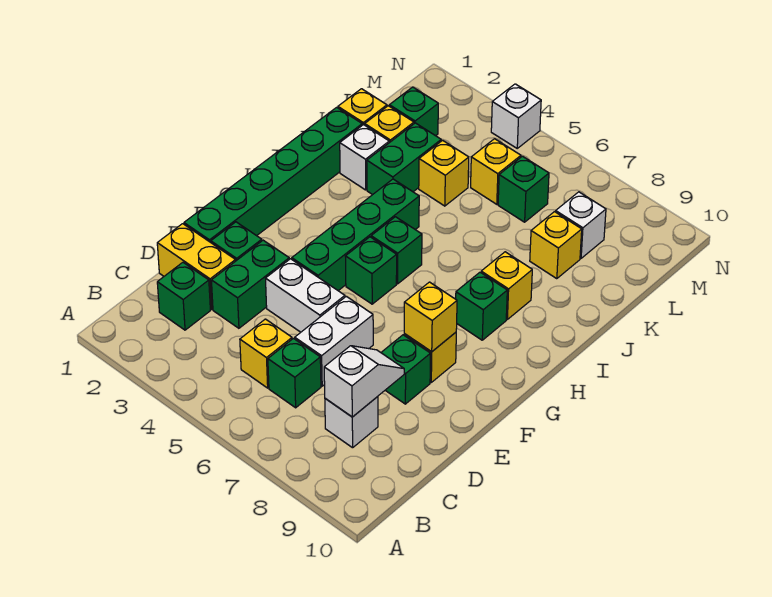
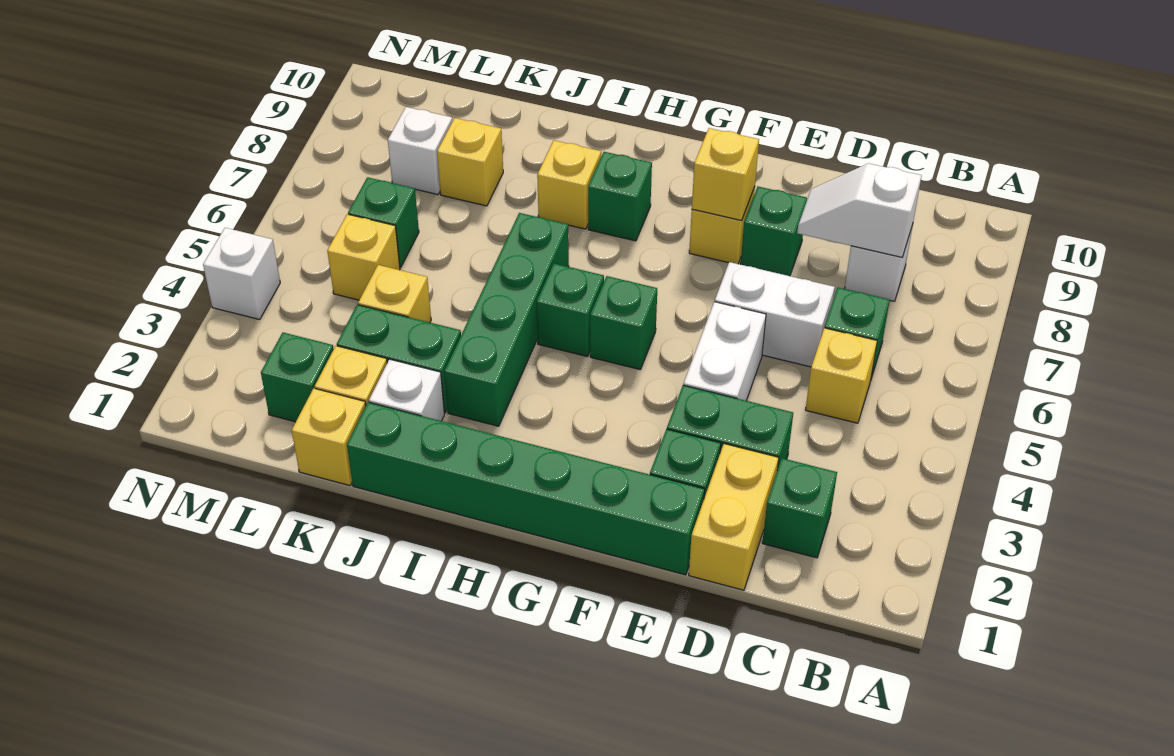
green brick F4:I4 level 1 -> green brick I3:I6 level 1

